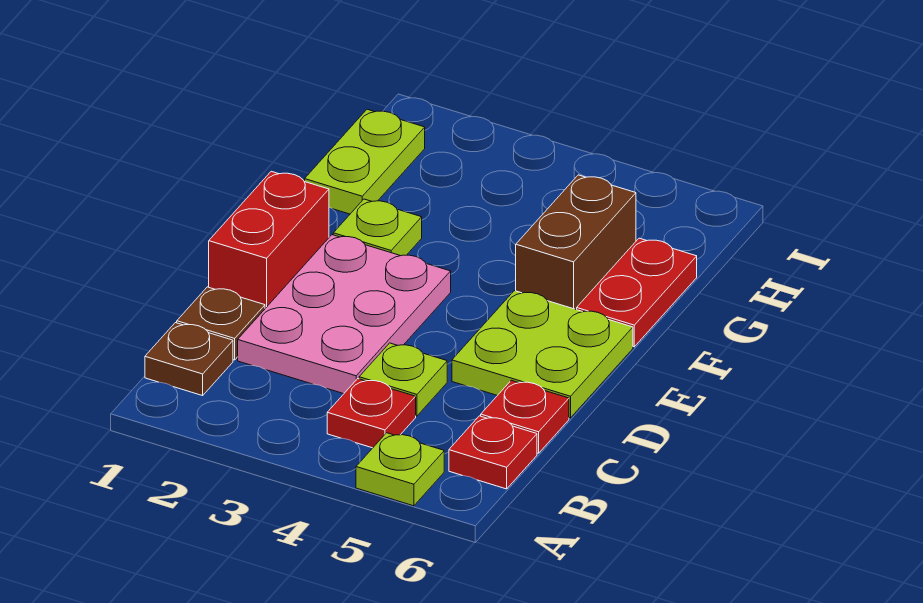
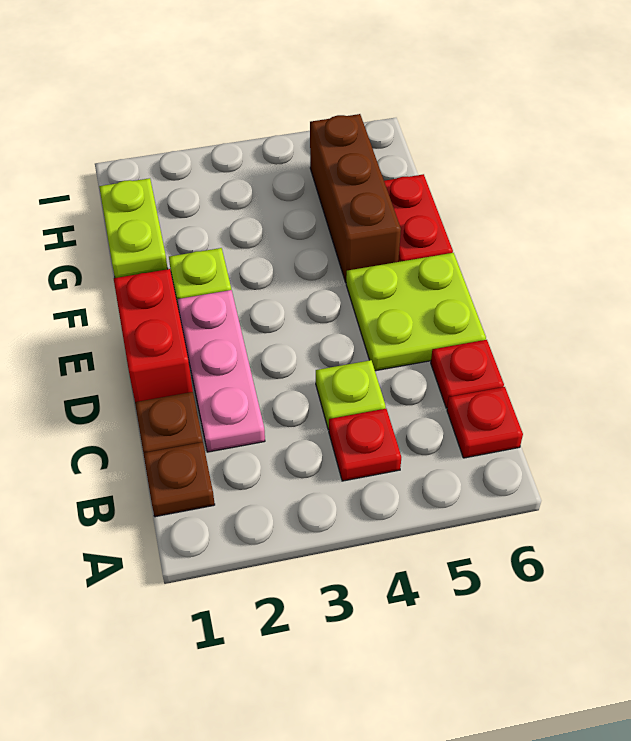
lime plate A5 level 1 -> none
pink plate C2:E3 level 1 -> pink plate C2:E2 level 1
brown brick F5:G5 level 1 -> brown brick F5:H5 level 1

